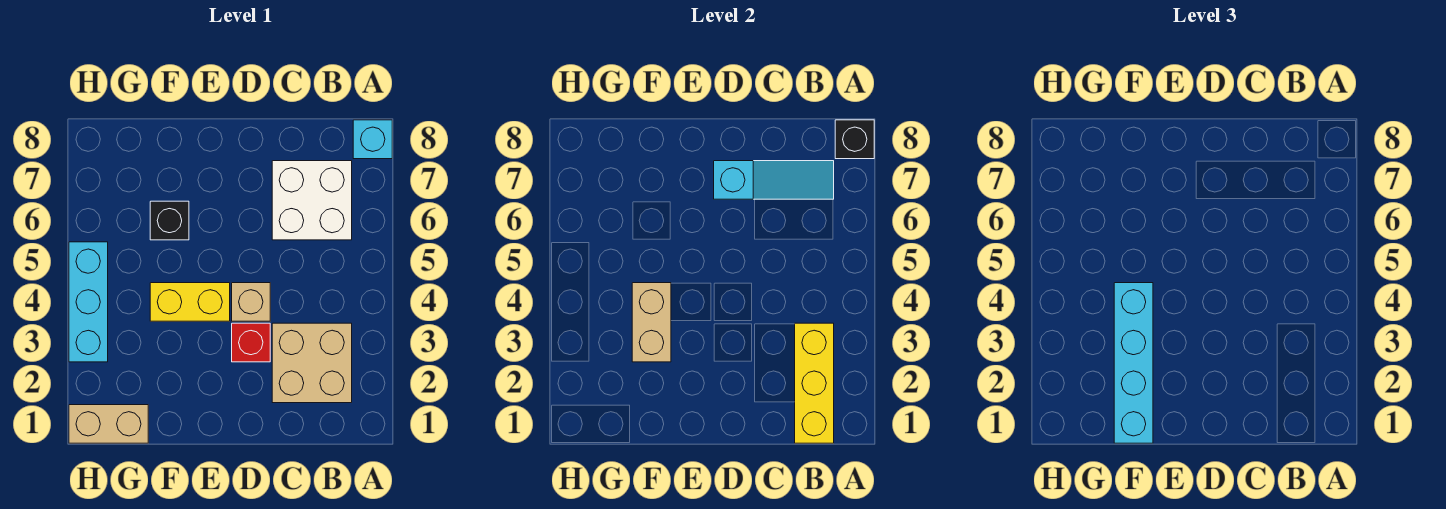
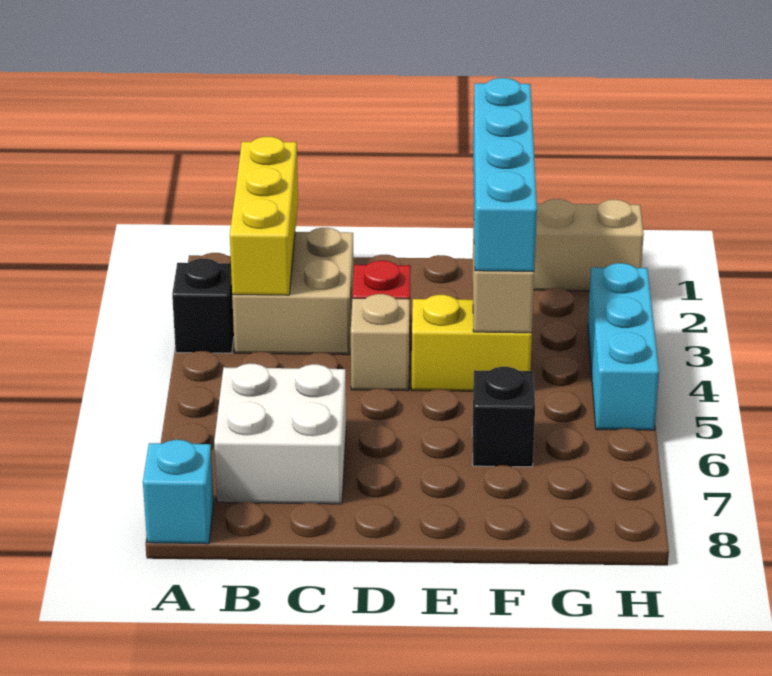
black brick A8 level 2 -> black brick A3 level 1
cyan slope B7:D7 level 2 top D -> none

